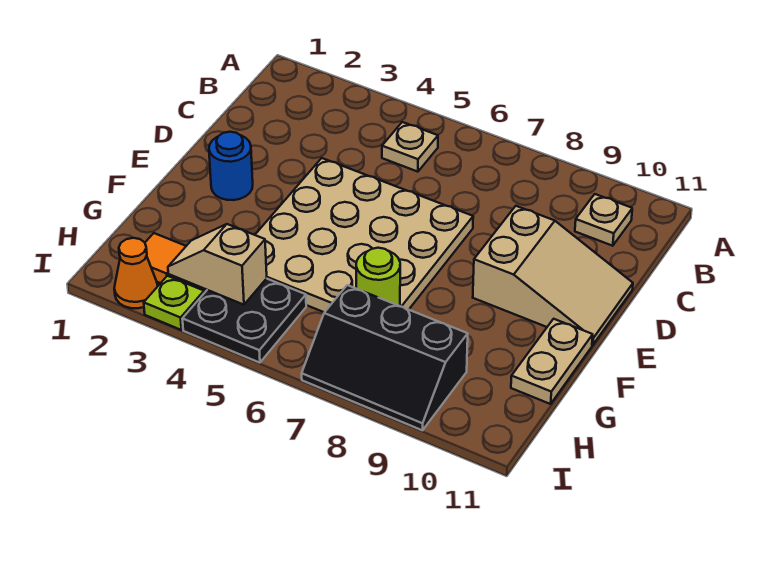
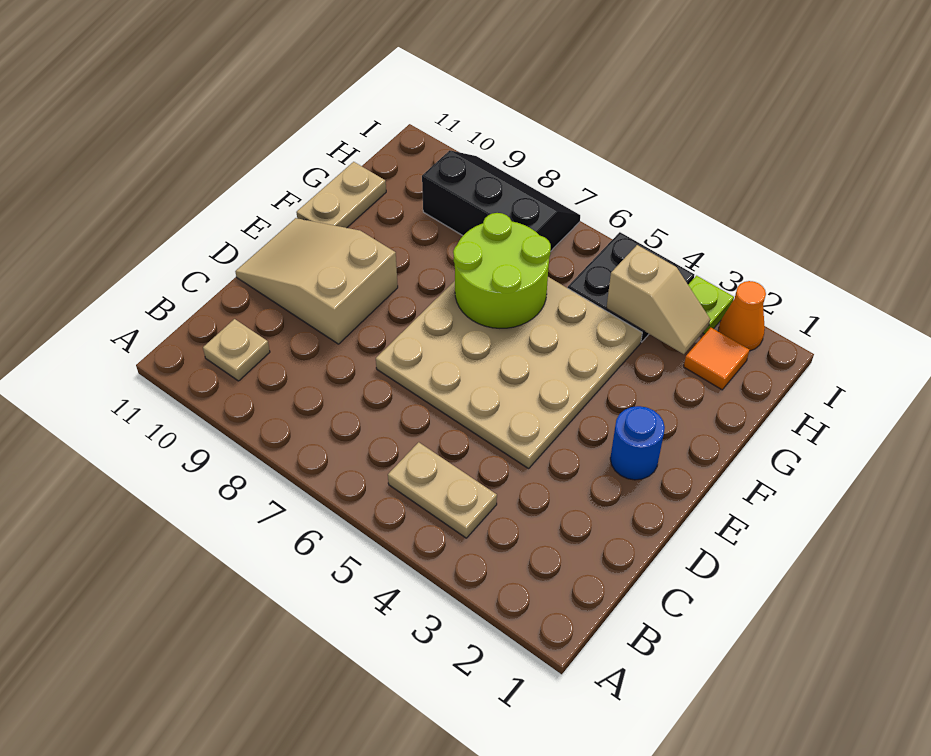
tan plate B5 level 1 -> tan plate B4:B5 level 1
lime round brick G7 level 2 -> lime round brick F6:G7 level 2

